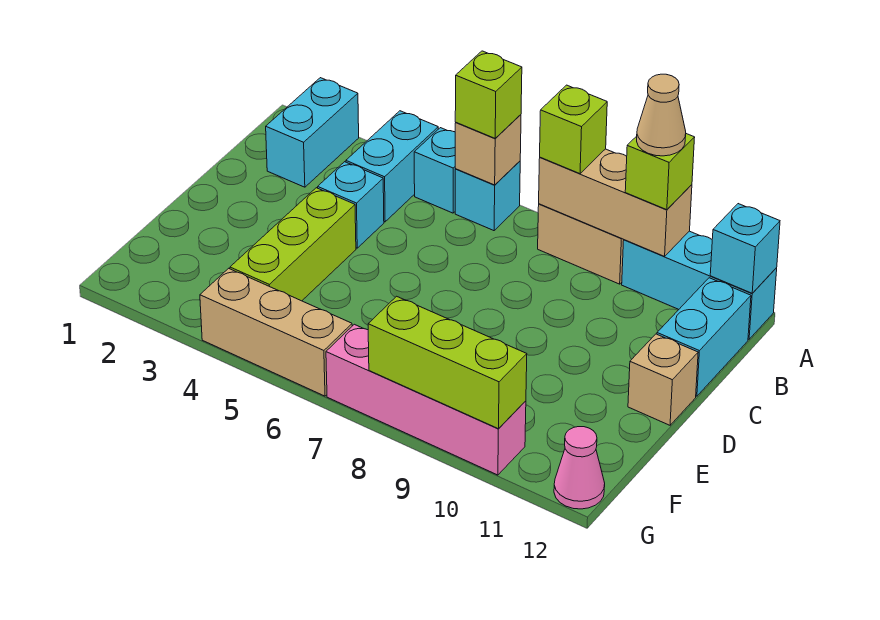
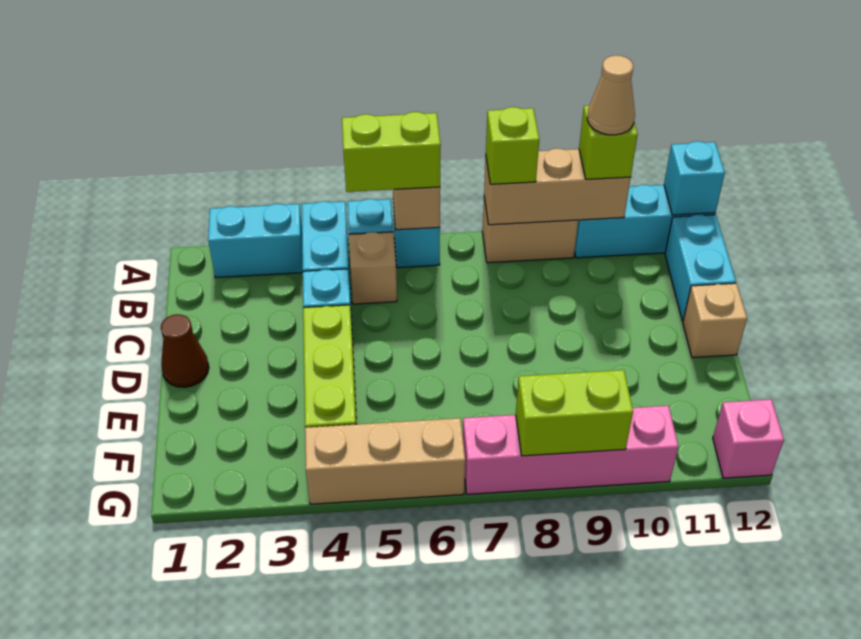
cyan brick A2:B2 level 1 -> cyan brick A2:A3 level 1
lime brick A6 level 3 -> lime brick A5:A6 level 3
none -> tan brick B5 level 1
none -> brown cone D1 level 1
lime brick G8:G10 level 2 -> lime brick G8:G9 level 2
pink cone G12 level 1 -> pink brick G12 level 1

